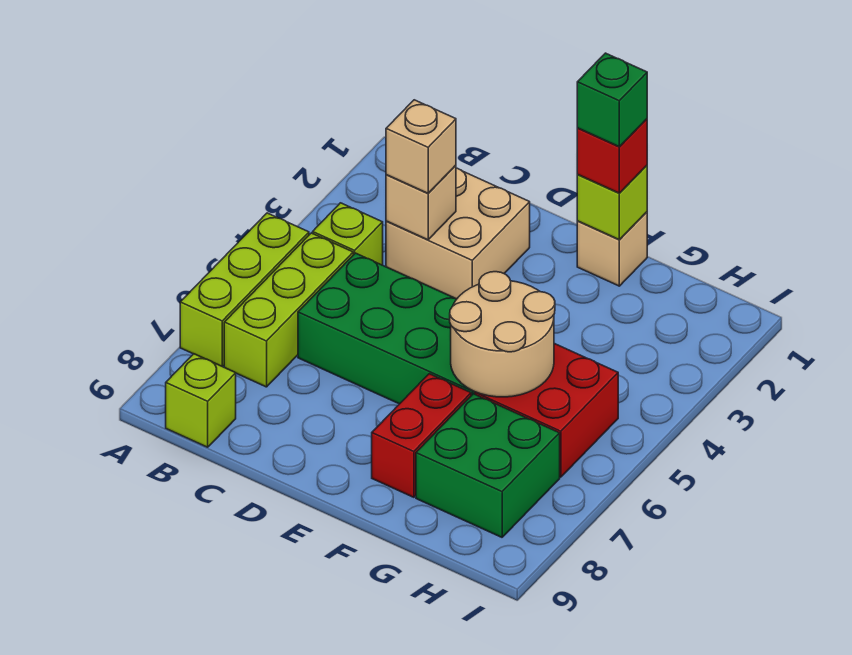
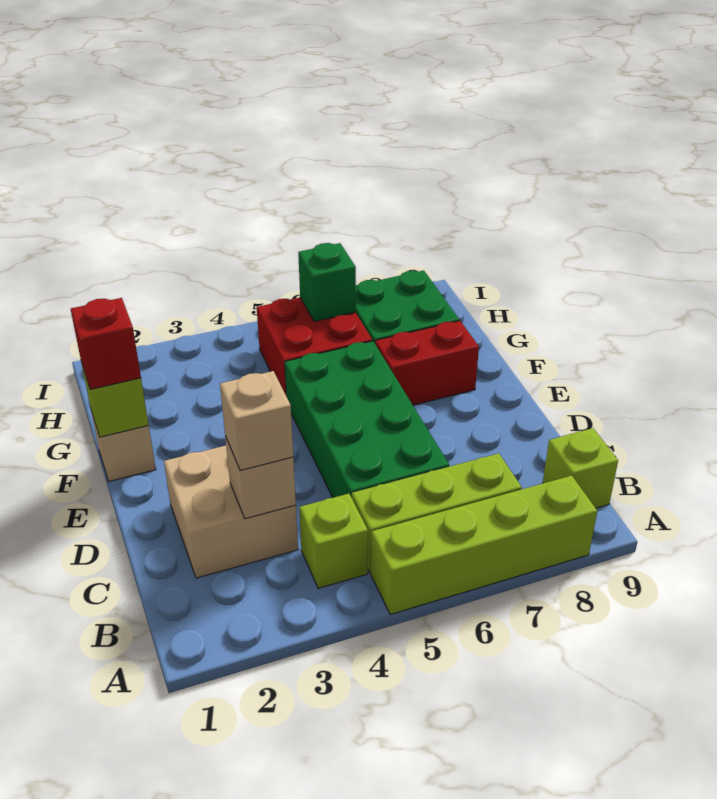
lime brick A5:A7 level 1 -> lime brick A5:A8 level 1
green brick F1 level 4 -> green brick H6 level 2
tan round brick F5:G6 level 2 -> none

